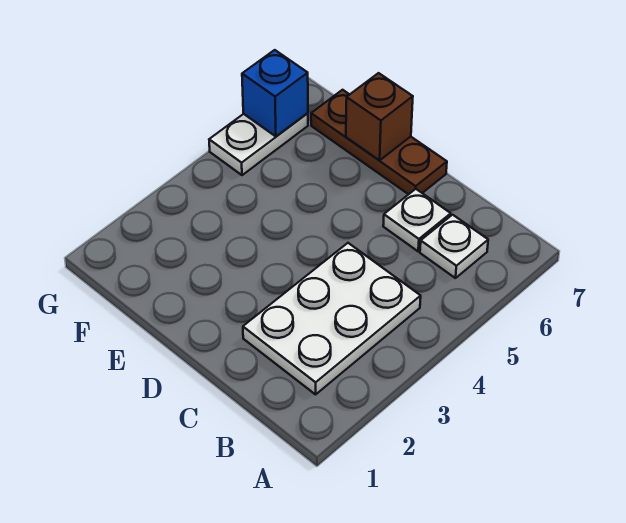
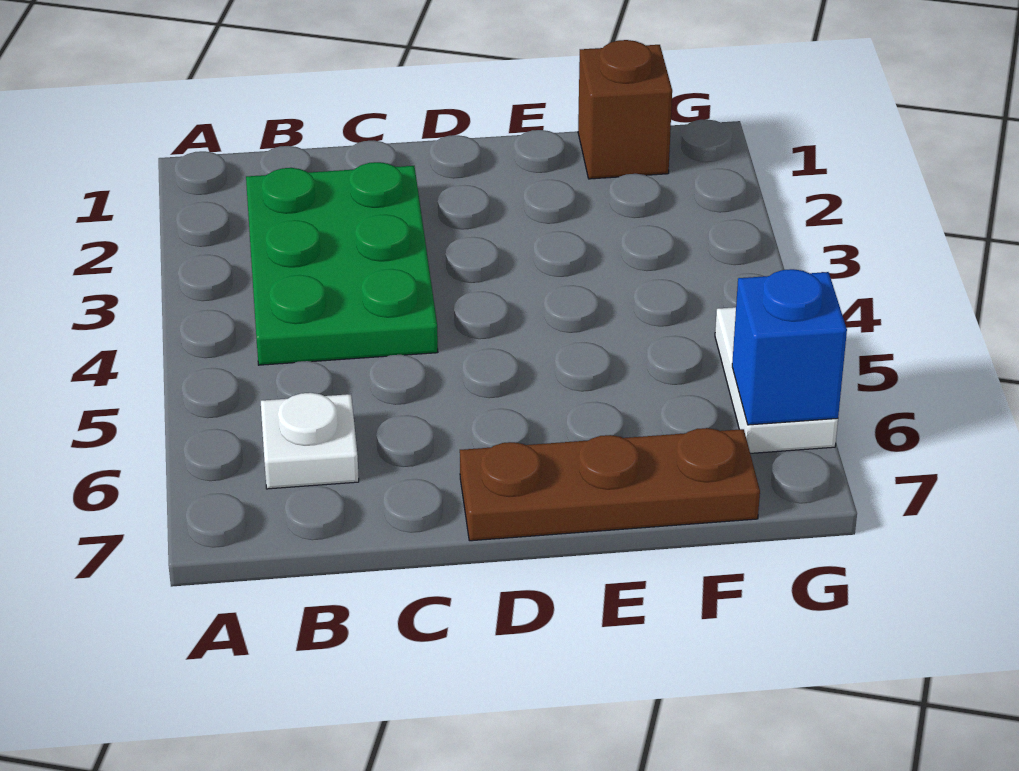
white plate B2:C4 level 1 -> green plate B2:C4 level 1
white plate C6 level 1 -> none
brown brick E7 level 2 -> brown brick F1 level 1

